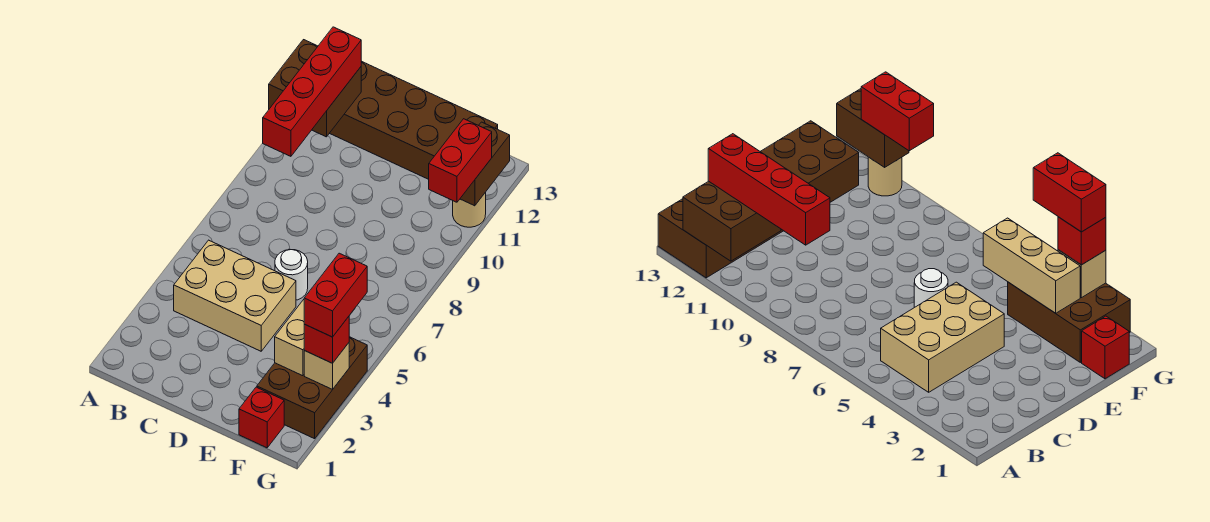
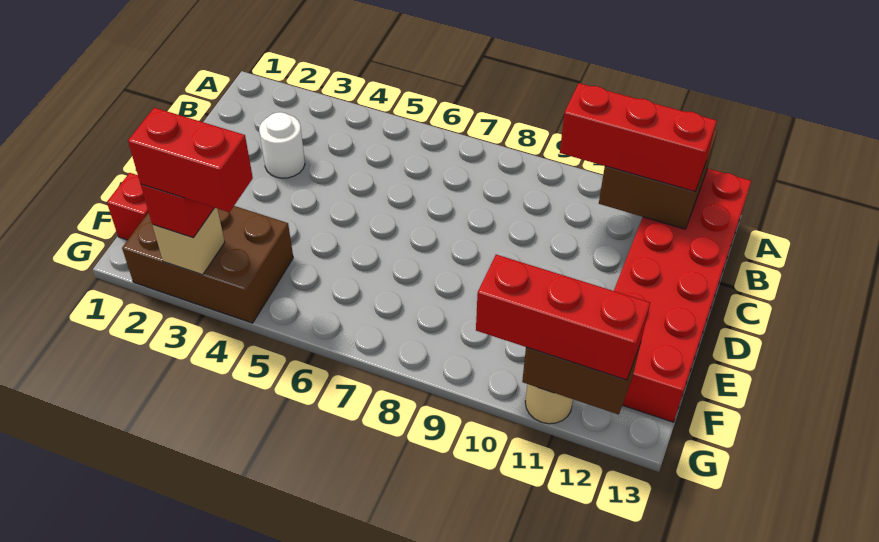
brown brick A12:F13 level 1 -> red brick A12:F13 level 1
tan brick B4:D5 level 1 -> none
red brick B9:B12 level 3 -> red brick B10:B12 level 3
white round brick D6 level 1 -> white round brick C3 level 1
tan brick F3:F5 level 2 -> none
red brick G10:G11 level 3 -> red brick G10:G12 level 3

